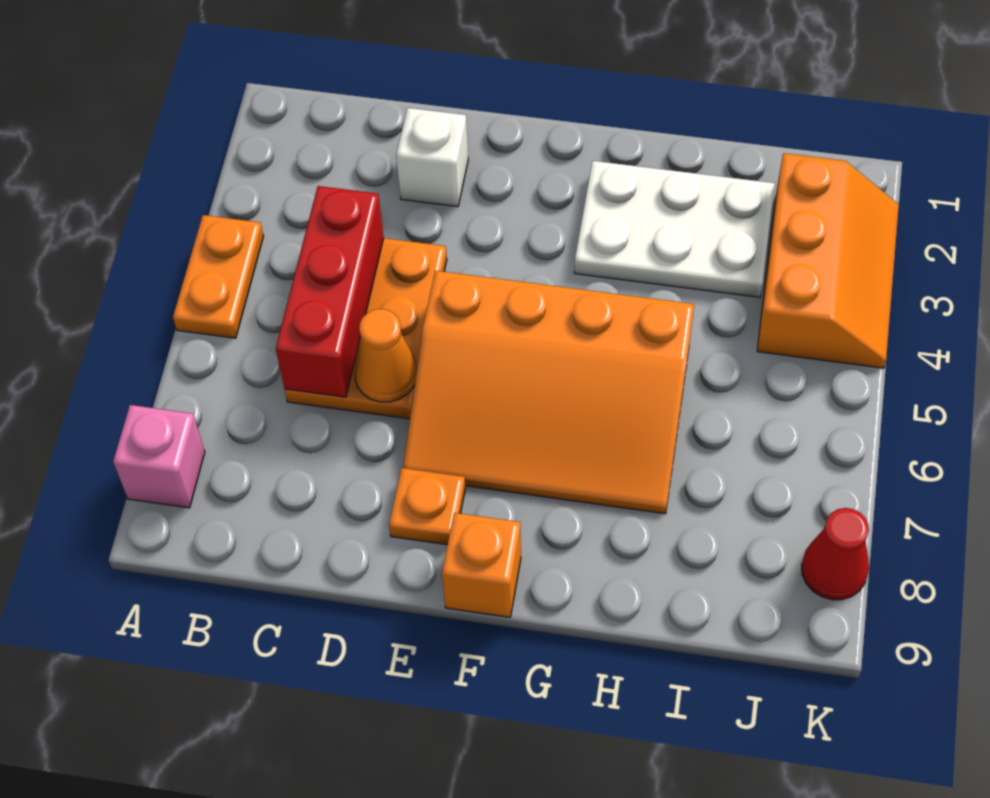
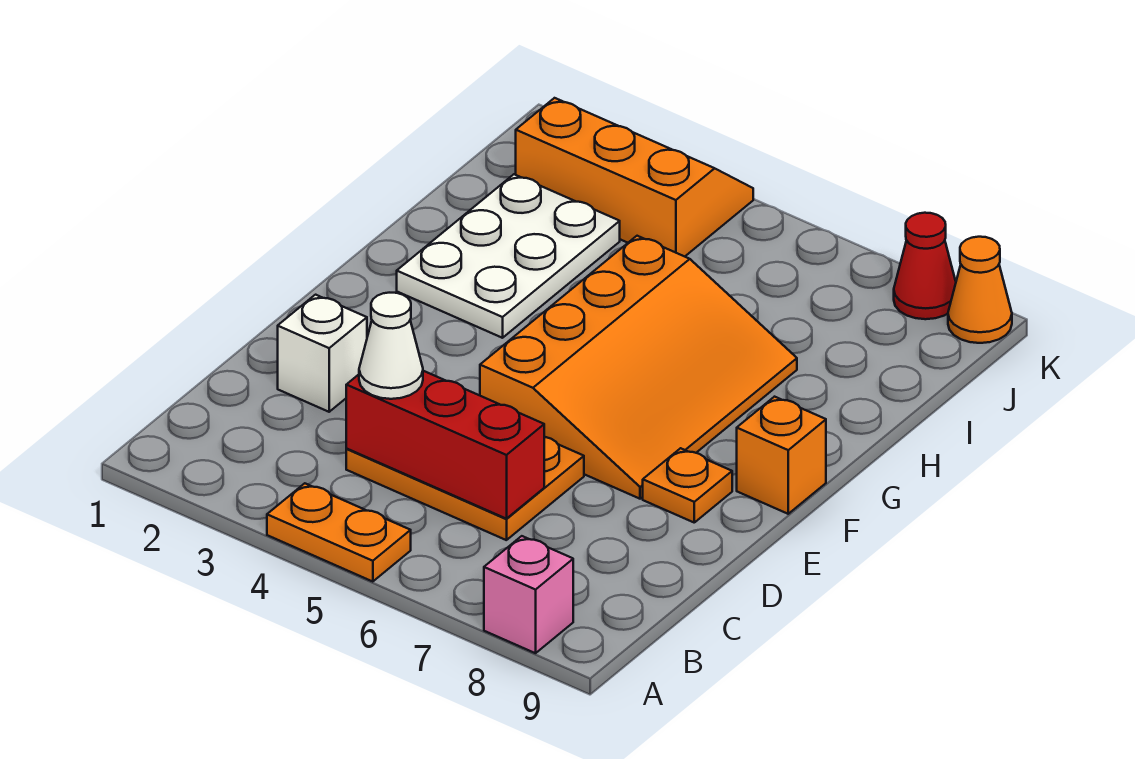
none -> white cone C4 level 3
orange cone D6 level 2 -> orange cone K9 level 1

